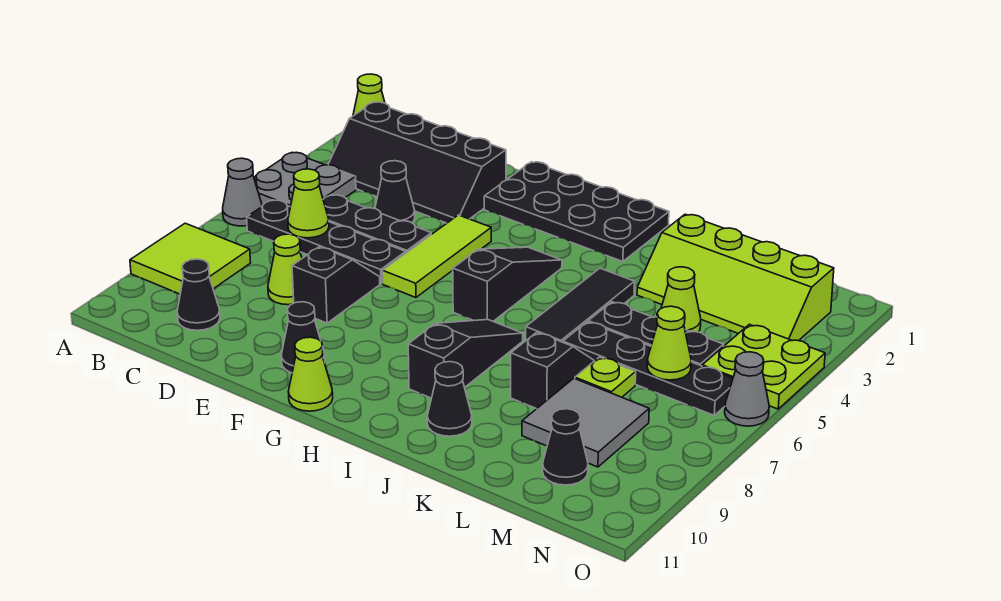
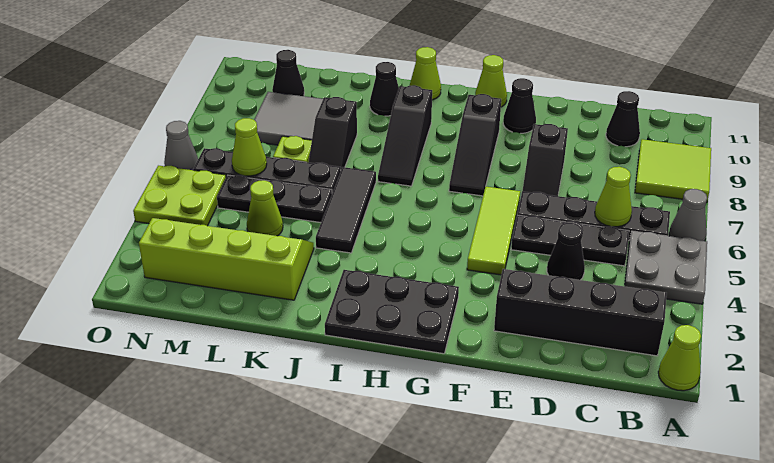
lime cone D8 level 1 -> lime cone I11 level 1
black plate F1:I2 level 1 -> black plate G1:I2 level 1
black slope H4:H6 level 1 top 6 -> black slope G7:G9 level 1 top 9

